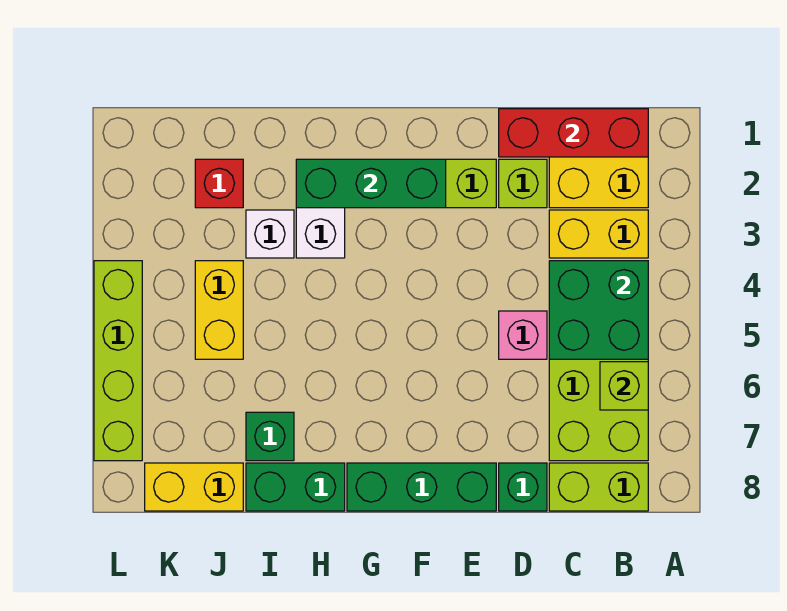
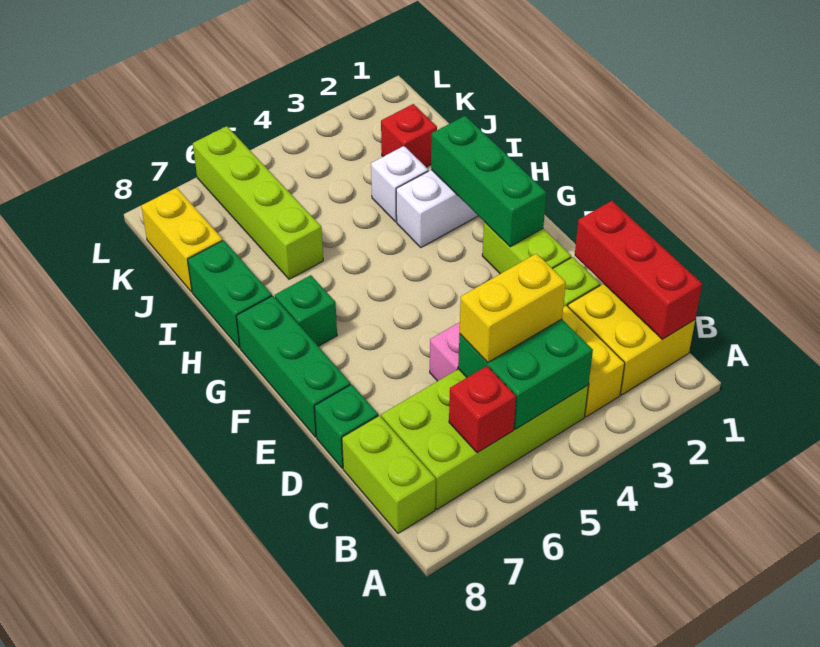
lime brick B6 level 2 -> red brick B6 level 2
green brick I7 level 1 -> green brick G7 level 1
yellow brick J4:J5 level 1 -> yellow brick C4:C5 level 3
lime brick L4:L7 level 1 -> lime brick I6:L6 level 1

